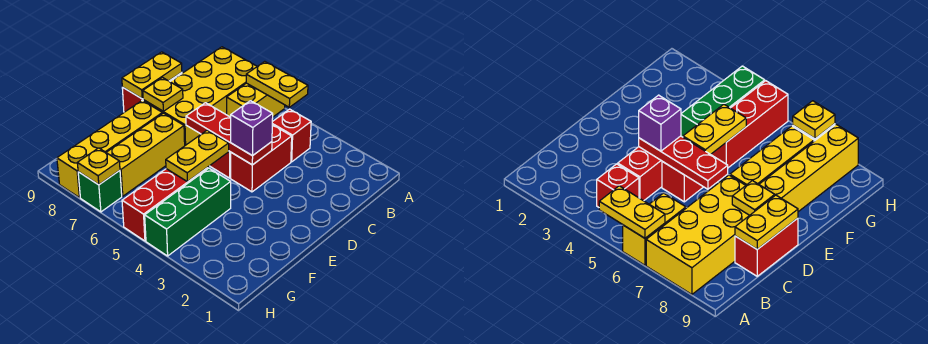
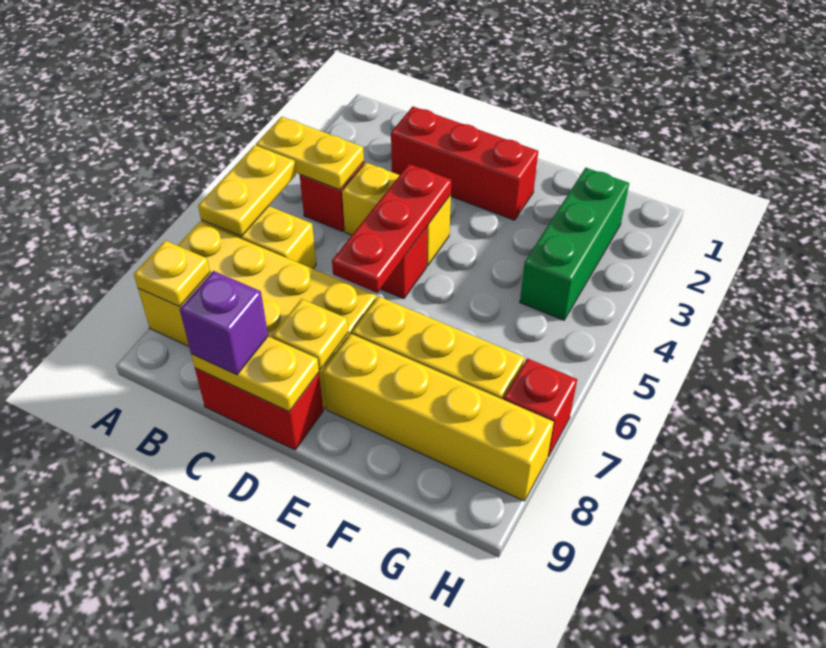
red brick C4:D4 level 1 -> yellow brick C4:D4 level 1
purple brick D4 level 3 -> purple brick C9 level 3
yellow plate E5:F5 level 2 -> yellow plate A4:B4 level 2
green brick F4:H4 level 1 -> green brick G2:G4 level 1
red brick F5:H5 level 1 -> red brick C2:E2 level 1
green brick H7 level 1 -> red brick H7 level 1
yellow plate H7 level 2 -> yellow plate A8 level 2

